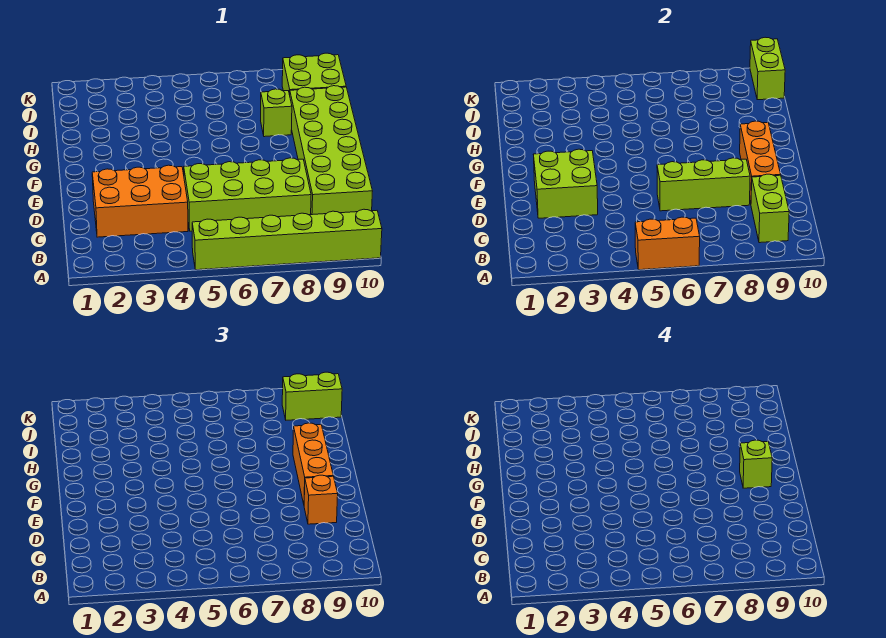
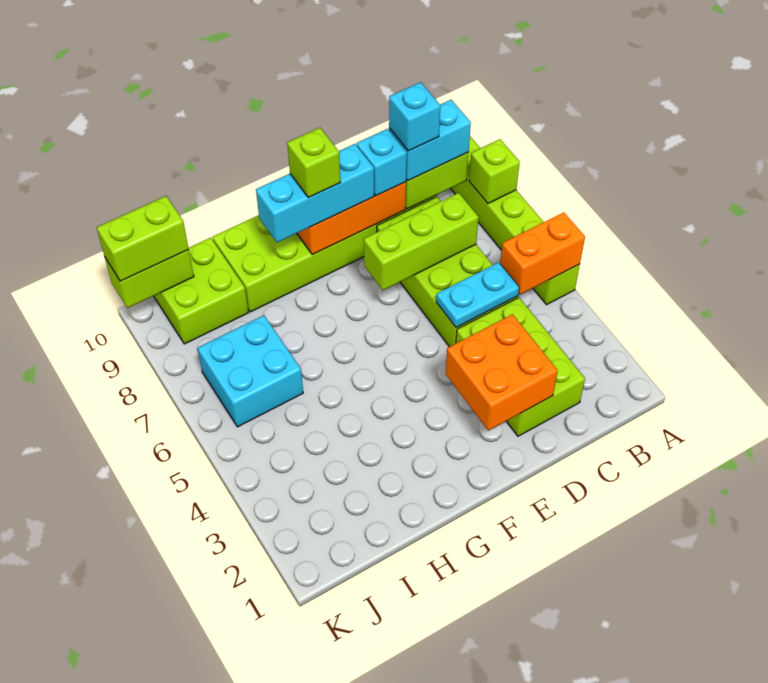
orange brick A5:A6 level 2 -> orange brick A5:B5 level 2
none -> cyan brick B9:C9 level 3
orange brick C2:D4 level 1 -> lime brick C2:D4 level 1
none -> cyan plate C5:D5 level 2
none -> cyan brick C9 level 4
lime brick D2:E3 level 2 -> orange brick D2:E3 level 2
lime brick D6:D8 level 2 -> lime brick C7:E7 level 2
orange brick D9 level 3 -> cyan brick D9 level 3
orange brick E9:G9 level 3 -> cyan brick E9:G9 level 3
lime brick H8 level 1 -> lime brick A8 level 2
none -> cyan brick I6:J7 level 1
lime brick J9:J10 level 3 -> lime brick J10:K10 level 3

